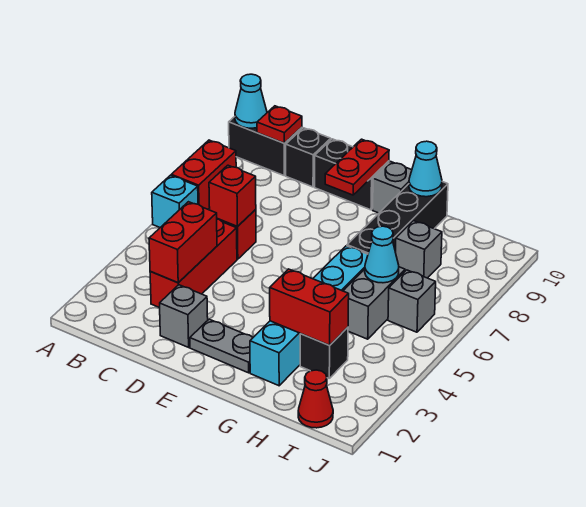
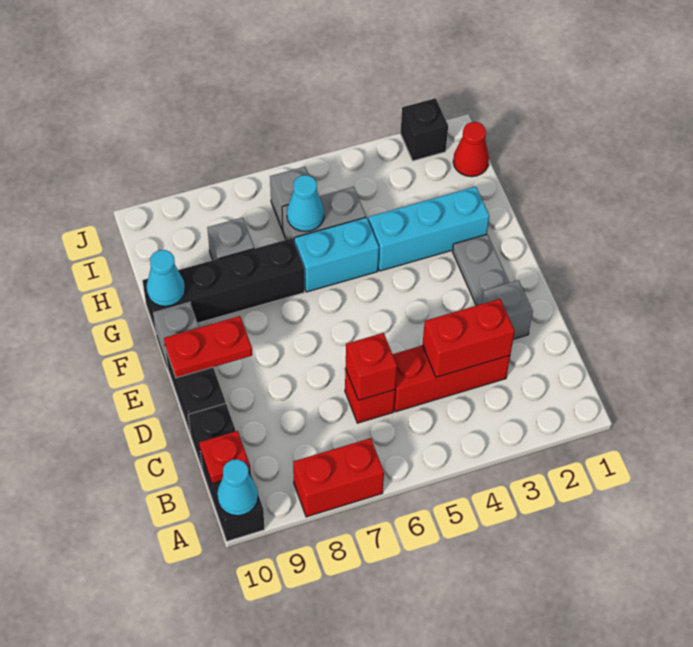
cyan brick A6 level 1 -> none
red brick G3:H3 level 2 -> none
black brick H3 level 1 -> black brick J2 level 1

